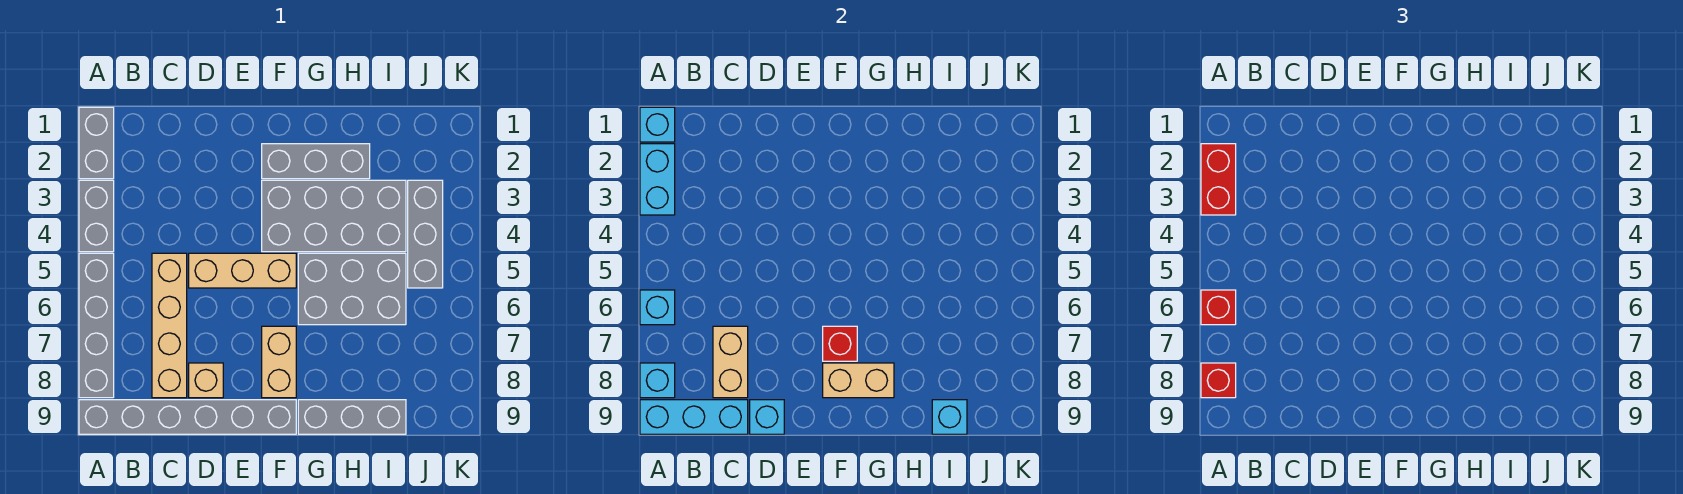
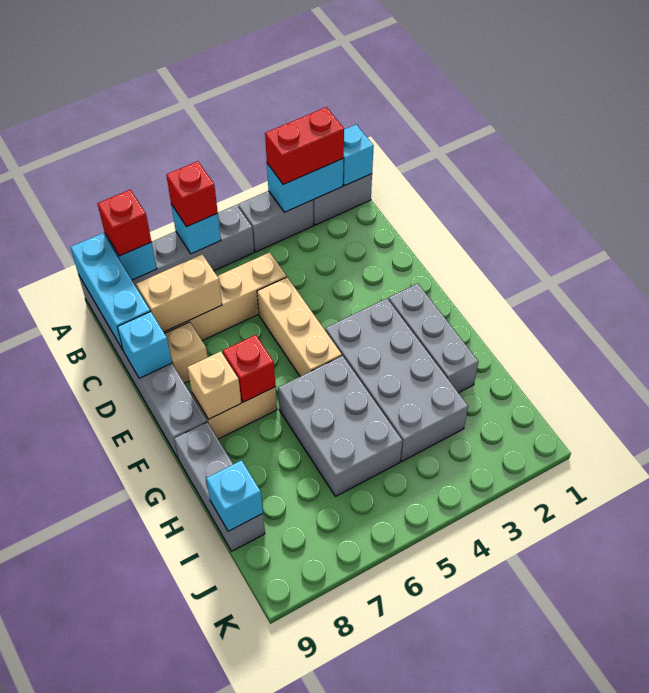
tan brick F8:G8 level 2 -> tan brick F8 level 2
grey brick J3:J5 level 1 -> none

